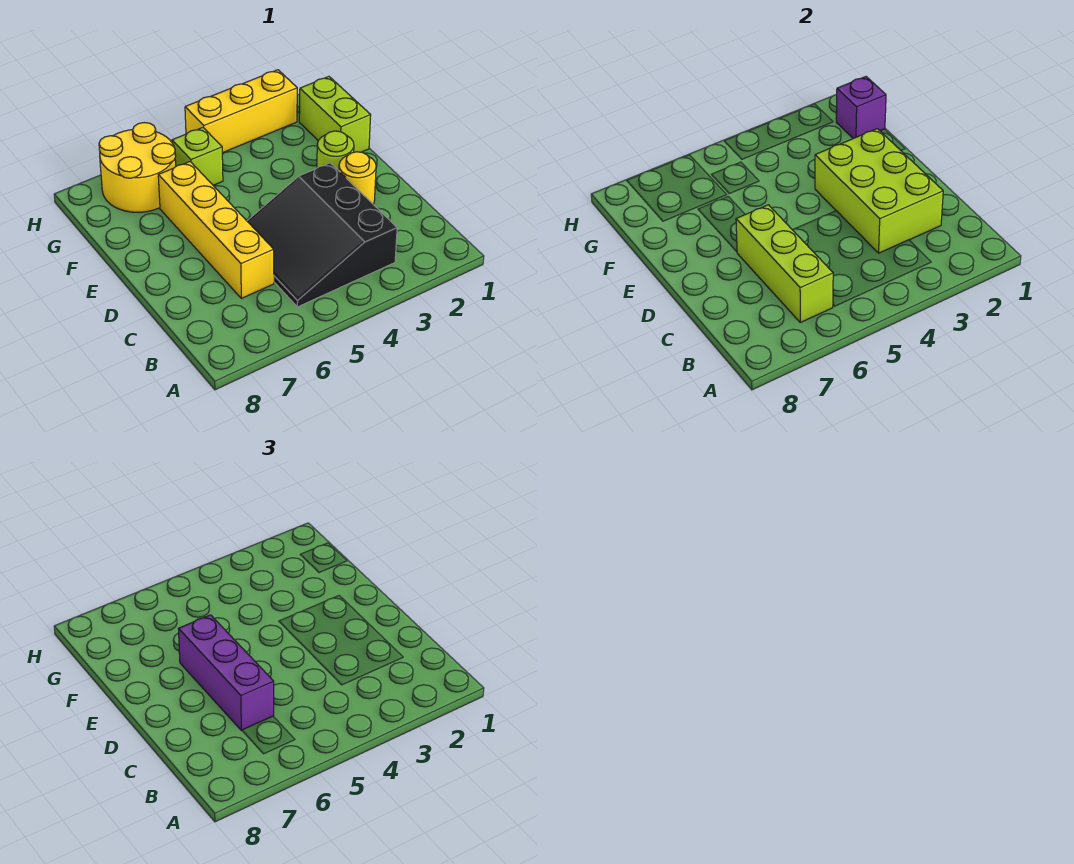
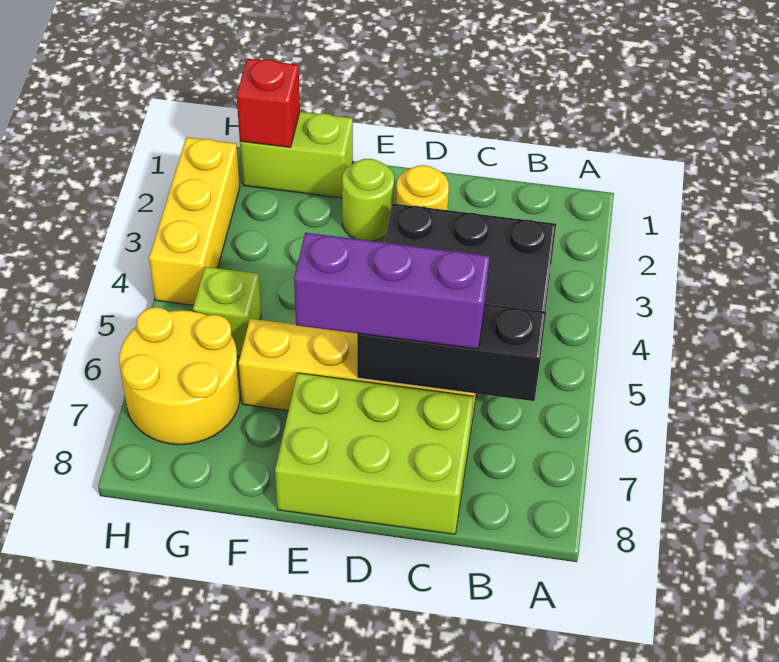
lime brick B6:D6 level 2 -> black brick B6:D6 level 2
lime brick C2:E3 level 2 -> lime brick C7:E8 level 1
purple brick G1 level 2 -> red brick G1 level 2

